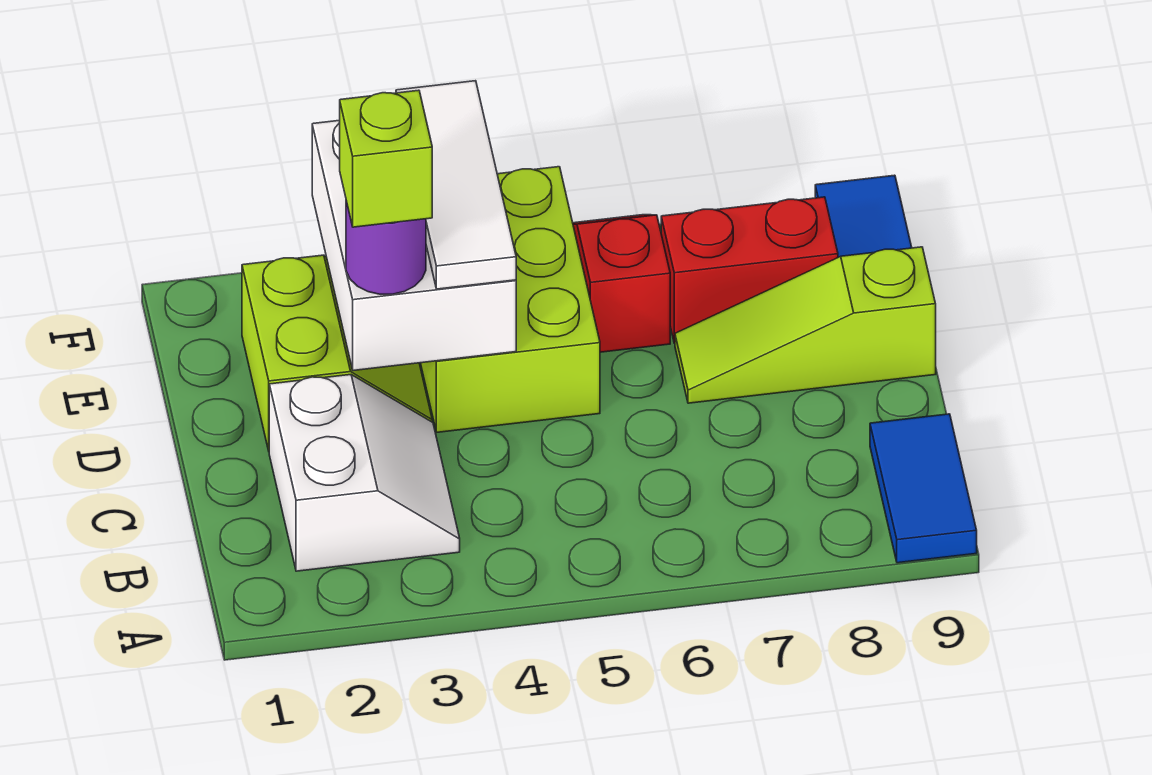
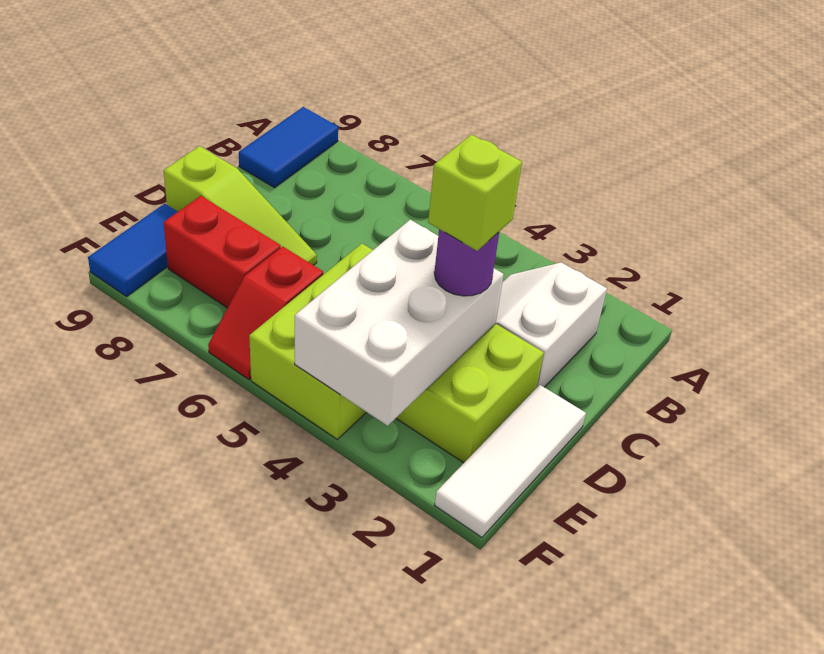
white tile D4:F4 level 3 -> white tile D1:F1 level 1

